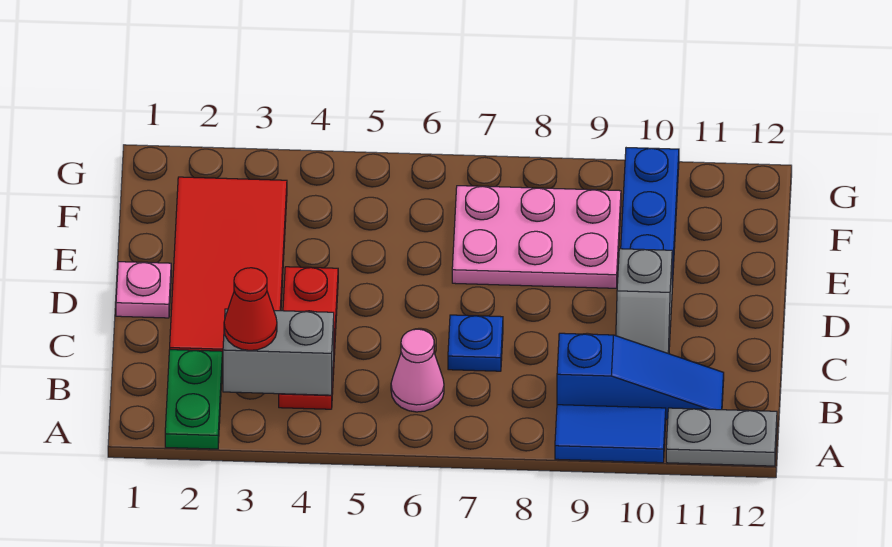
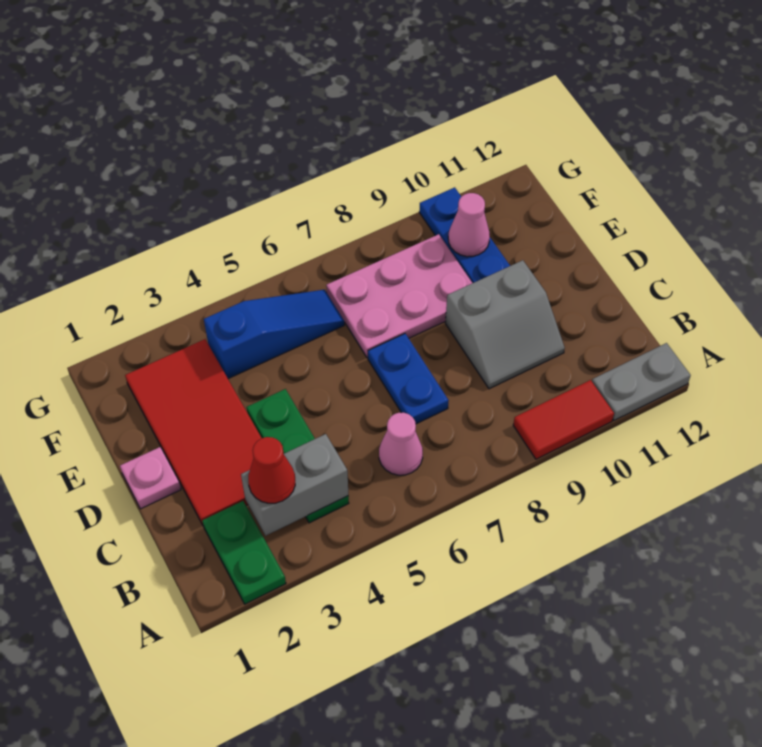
blue tile A9:A10 level 1 -> red tile A9:A10 level 1
red plate B4:D4 level 1 -> green plate B4:D4 level 1
blue slope B9:B11 level 1 top 9 -> blue slope F4:F6 level 1 top 4
blue plate C7 level 1 -> blue plate C7:D7 level 1
grey slope C10:D10 level 1 top D -> grey slope C9:D10 level 1 top D
none -> pink cone F10 level 2

